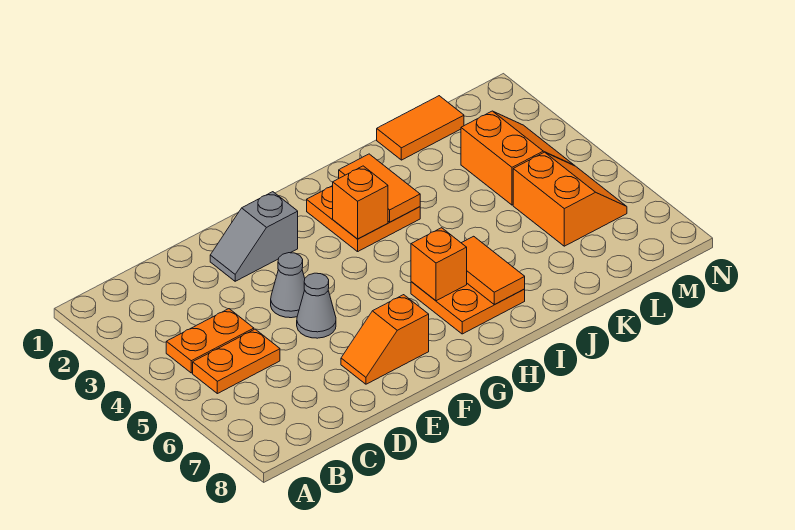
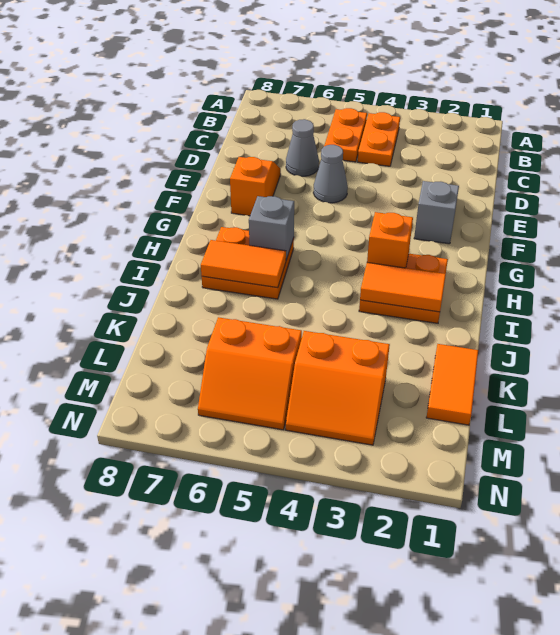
grey cone E4 level 1 -> grey cone D6 level 1
orange brick H6 level 2 -> grey brick H6 level 2

